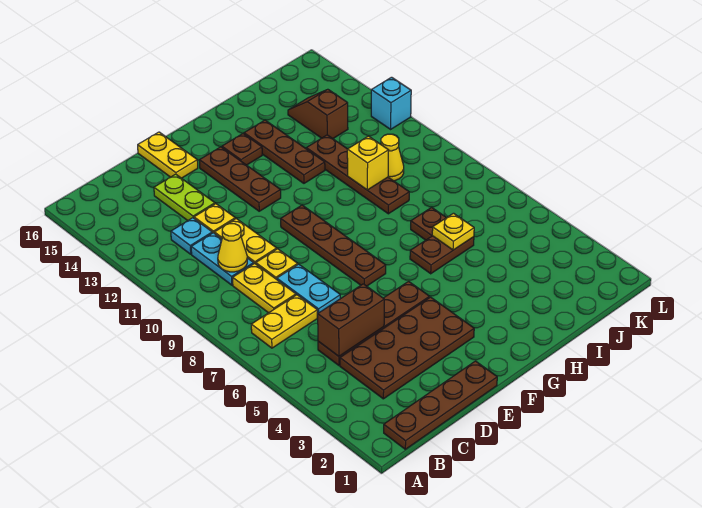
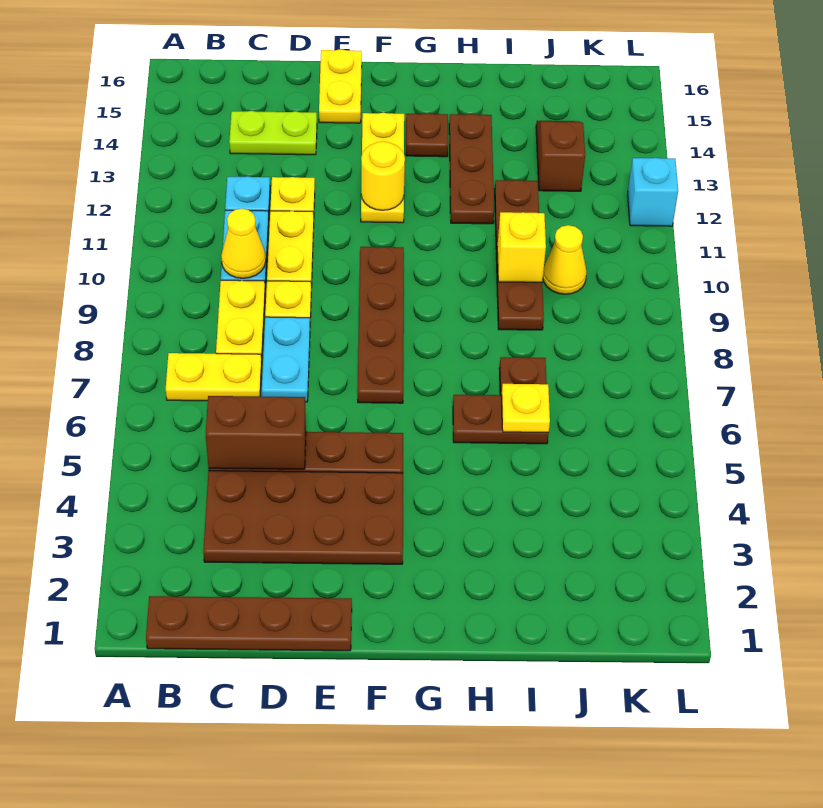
lime plate D13:D14 level 1 -> lime plate C14:D14 level 1
brown plate F12:F14 level 1 -> yellow plate F12:F14 level 1
none -> yellow round brick F12 level 2

